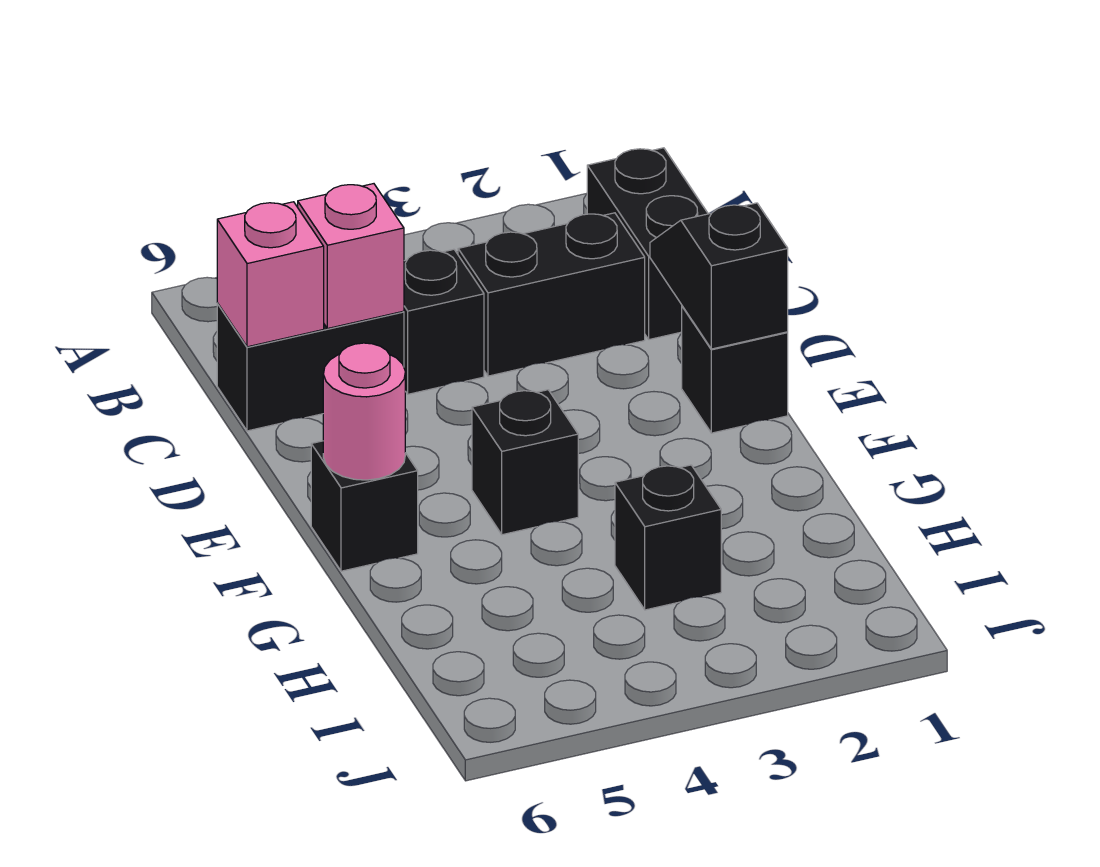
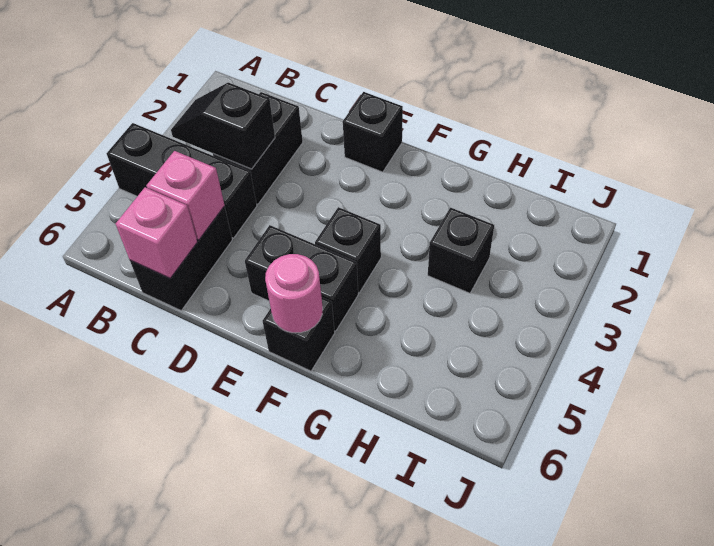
black brick B1:C1 level 1 -> black brick E5:F5 level 1
black brick C4 level 1 -> black brick A4:C4 level 1
black slope D1:E1 level 2 top E -> black slope B3:C3 level 2 top C

